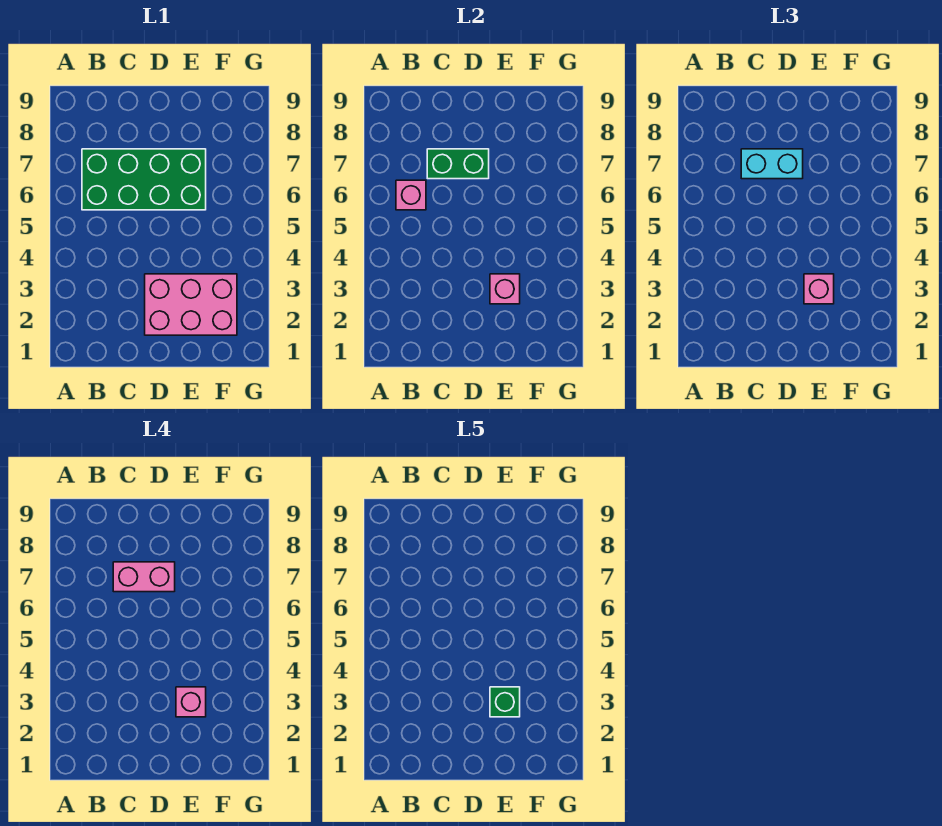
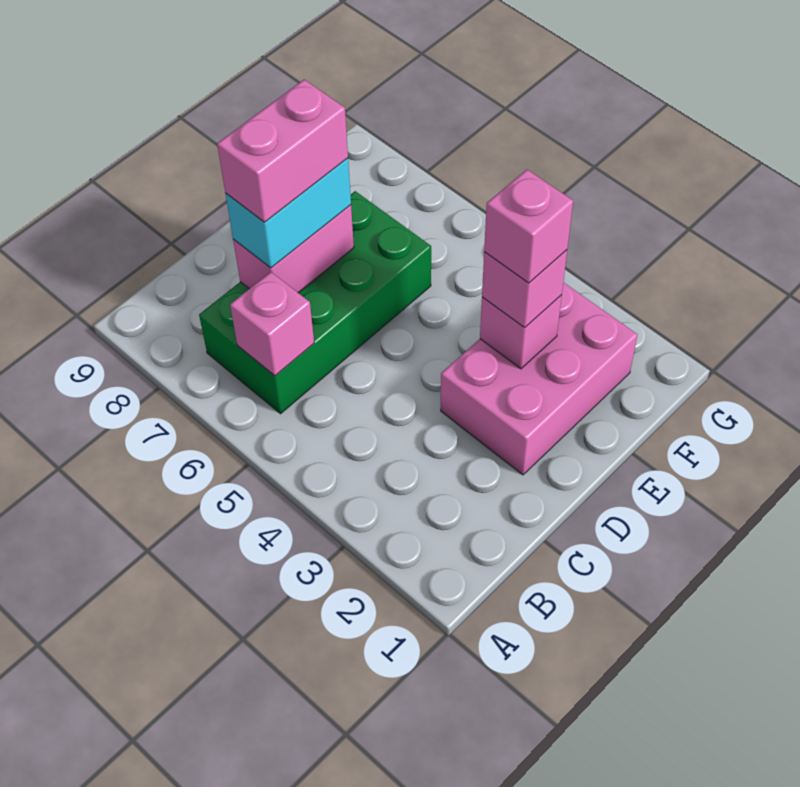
green brick C7:D7 level 2 -> pink brick C7:D7 level 2
green brick E3 level 5 -> none

